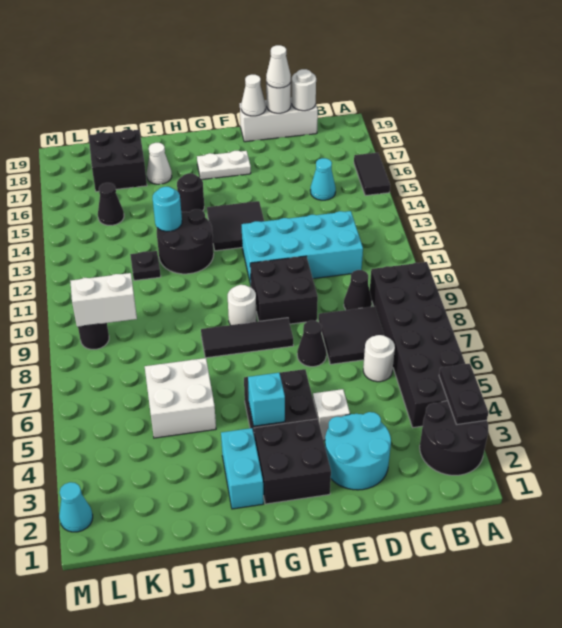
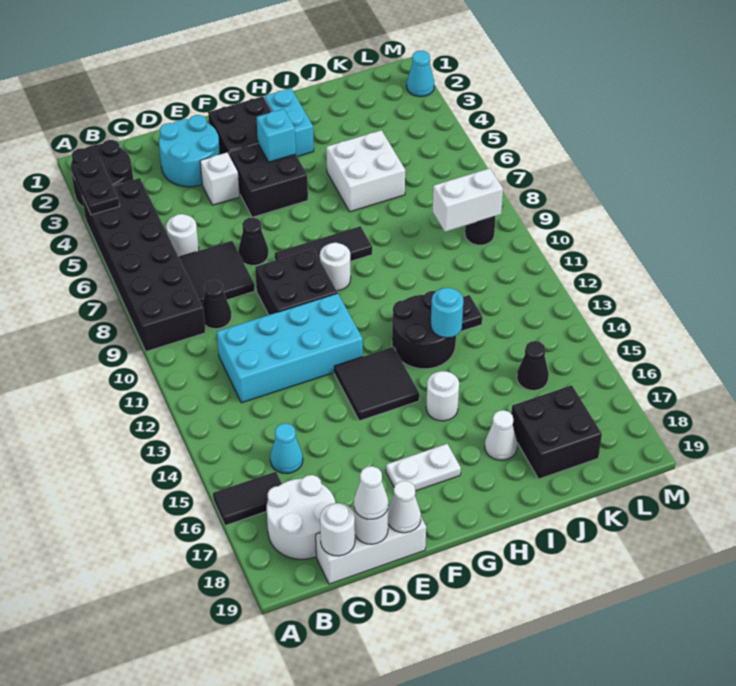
black tile A15:A16 level 1 -> black tile A16:B16 level 1
none -> white round brick B17:C18 level 1
black round brick H15 level 1 -> white round brick H15 level 1

